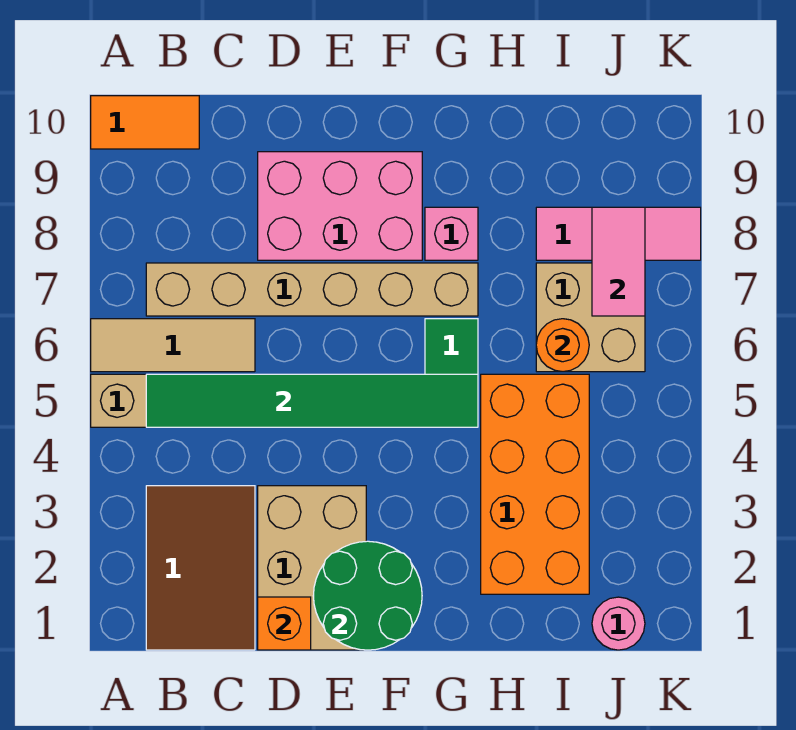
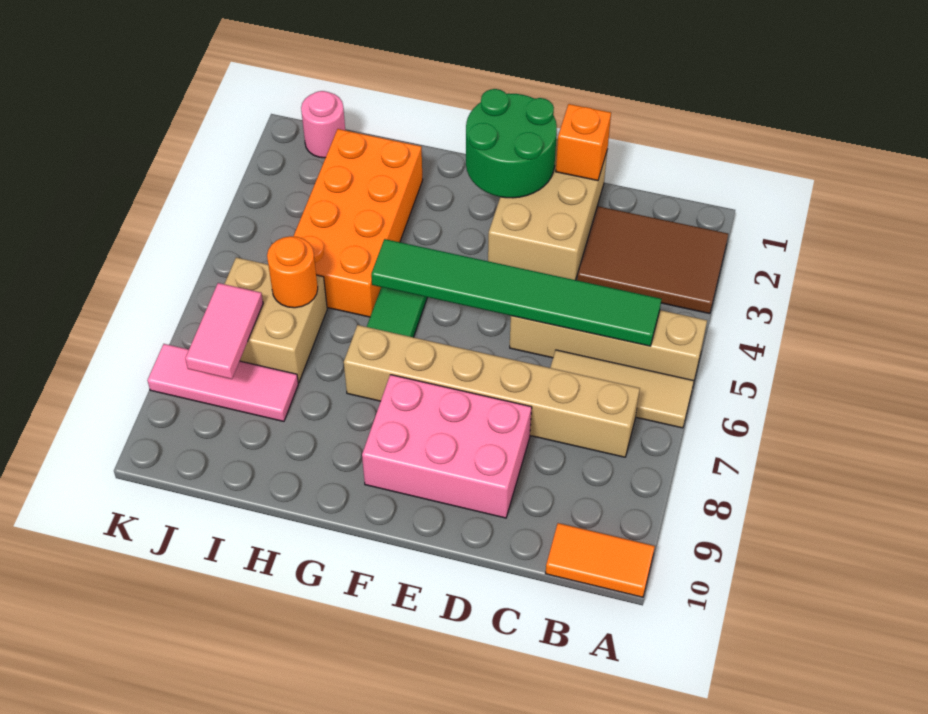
brown tile B1:C3 level 1 -> brown tile A2:C3 level 1
pink brick G8 level 1 -> none

